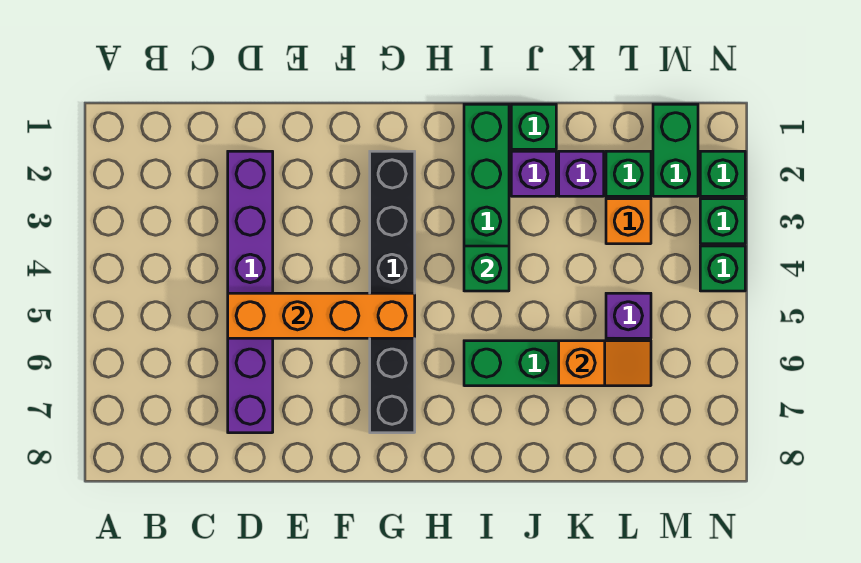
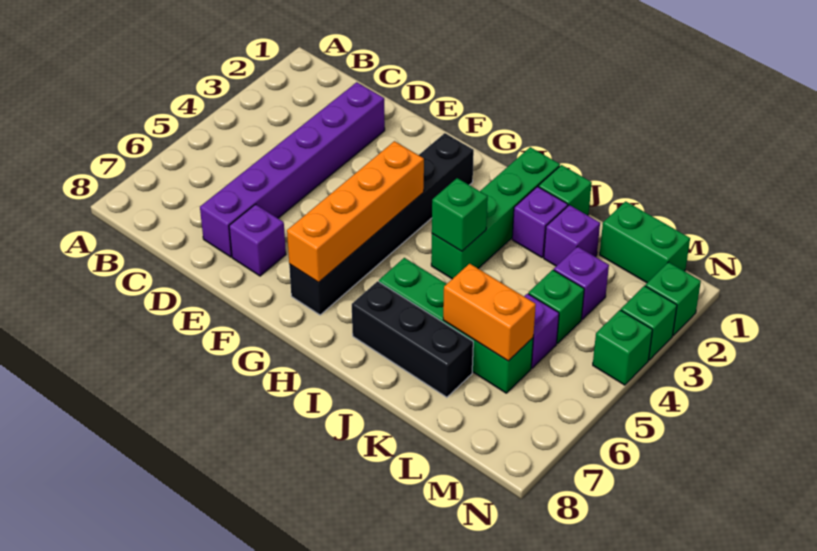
orange brick D5:G5 level 2 -> orange brick G4:G7 level 2
none -> purple brick E7 level 1
none -> black brick I7:K7 level 1
orange slope K6:L6 level 2 top K -> orange brick K6:L6 level 2
green brick L2 level 1 -> green brick L4 level 1
orange brick L3 level 1 -> purple brick L3 level 1
green brick M1:M2 level 1 -> green brick L1:M1 level 1

